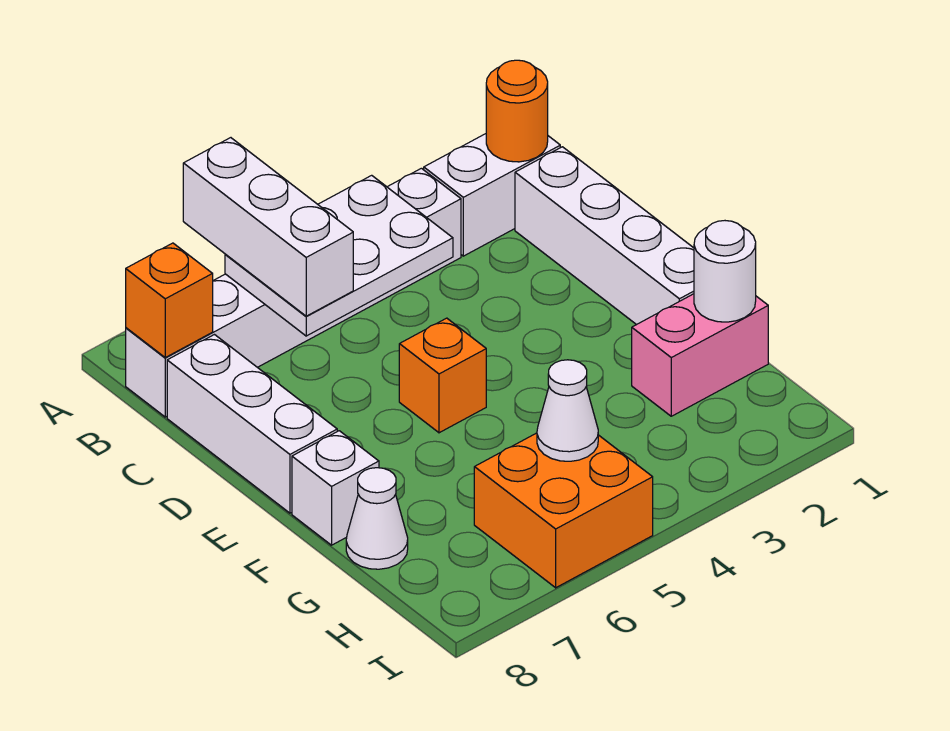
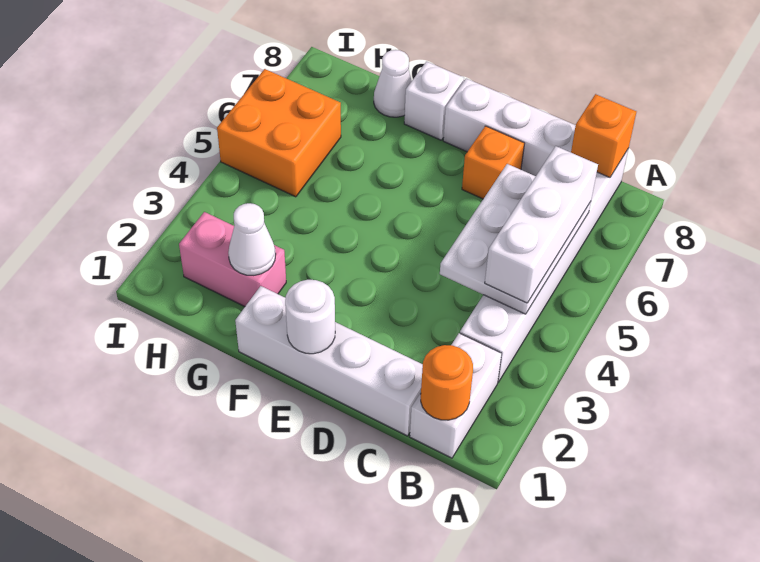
white brick A6:C6 level 3 -> white brick B4:B6 level 3
orange brick E5 level 1 -> orange brick D7 level 1
pink brick G1:G2 level 1 -> pink brick G2:H2 level 1
white round brick G1 level 2 -> white round brick E1 level 2
white cone H5 level 2 -> white cone G2 level 2

